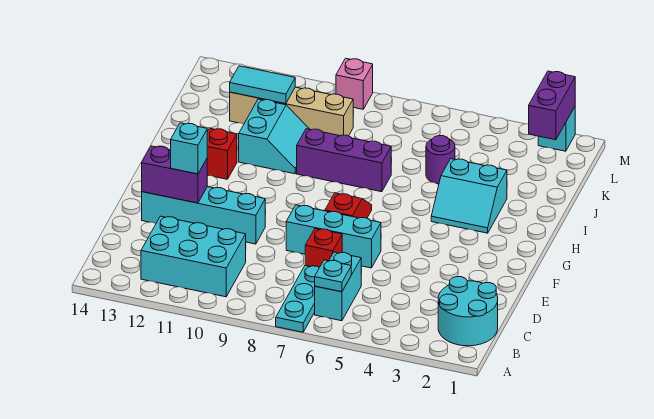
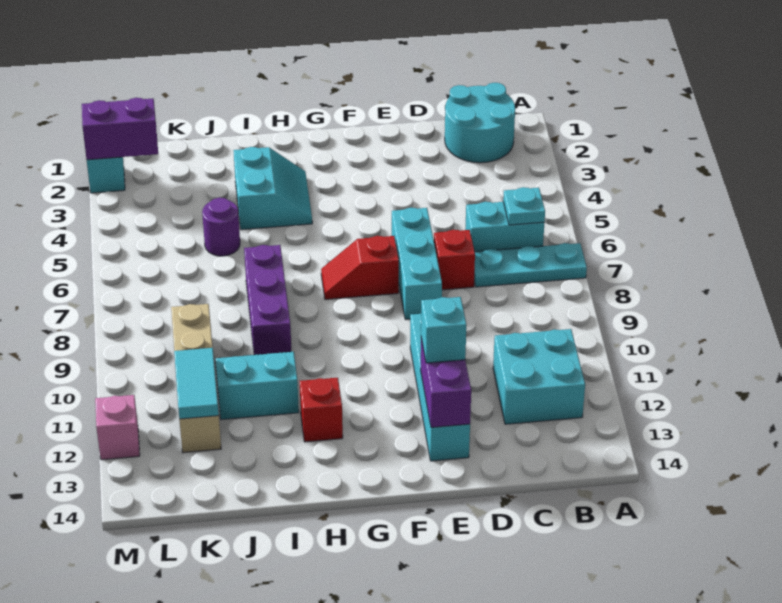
cyan brick B10:C12 level 1 -> cyan brick B11:C12 level 1
pink brick M9 level 1 -> pink brick M12 level 1

